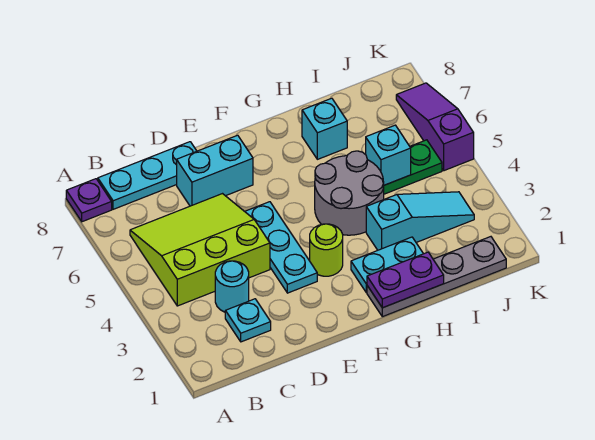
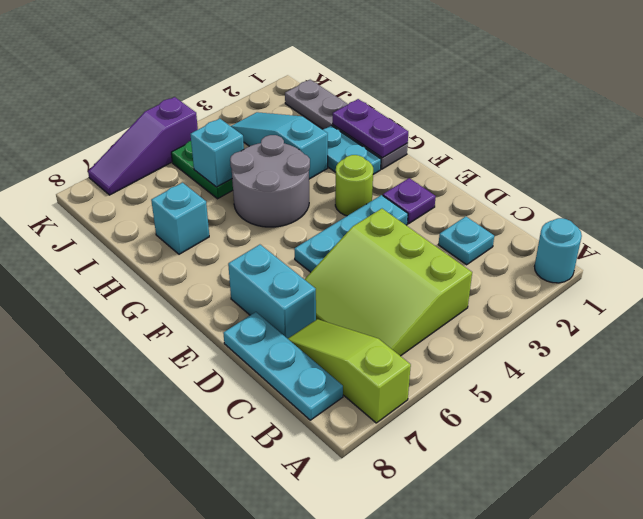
none -> lime slope A7:C7 level 1 top A
purple plate A8 level 1 -> purple plate E2 level 1
cyan round brick C3 level 1 -> cyan round brick A1 level 1

